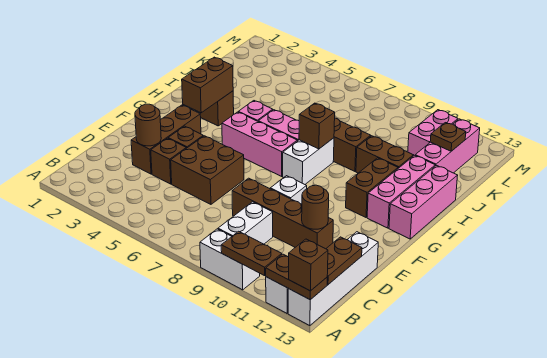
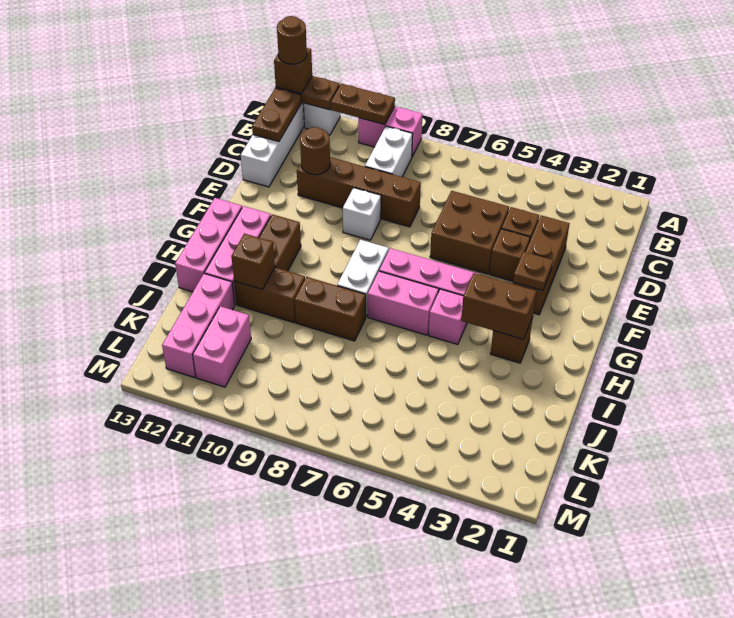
white brick A9:A10 level 1 -> pink brick A9:A10 level 1
brown round brick D3 level 2 -> brown round brick A13 level 4
brown brick G3:H3 level 2 -> brown brick H3:H4 level 2
brown brick H8 level 2 -> brown brick I11 level 2
brown plate K12 level 2 -> brown plate F3 level 2

